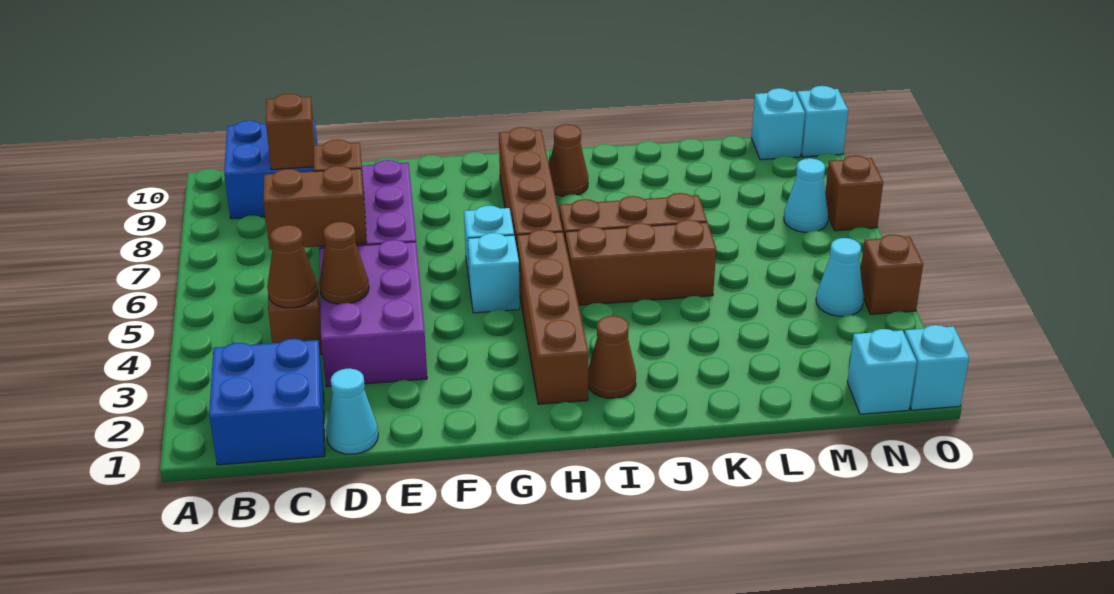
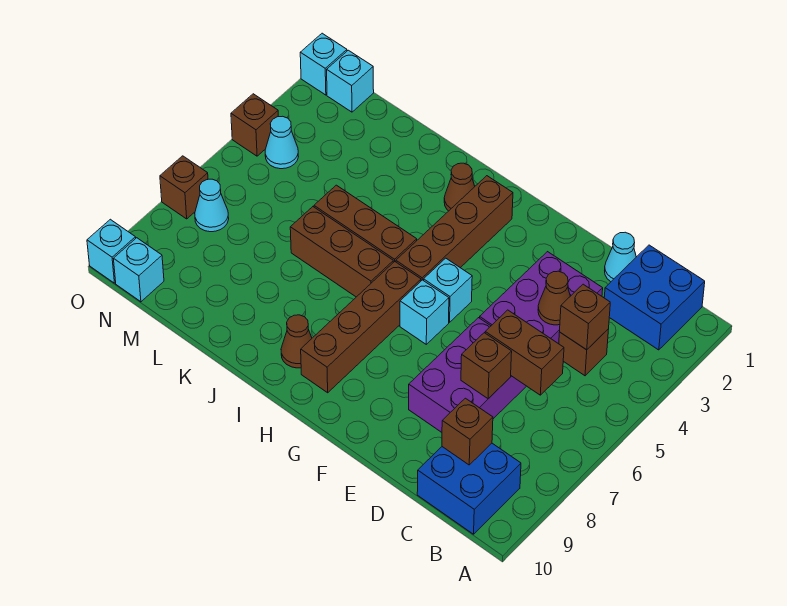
brown cone C4 level 2 -> brown brick C4 level 2

